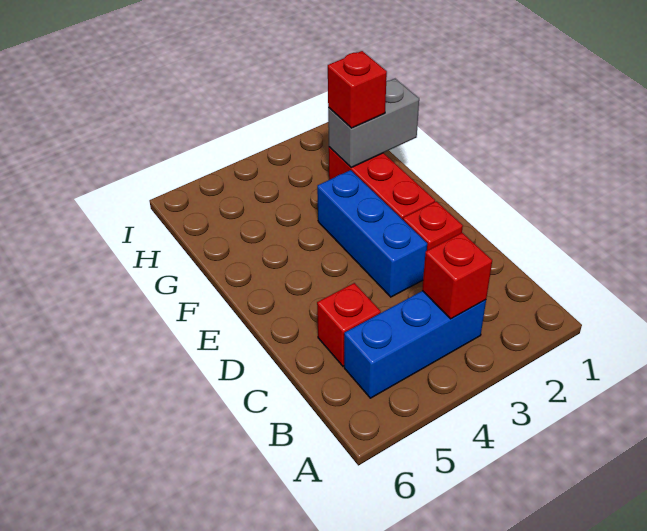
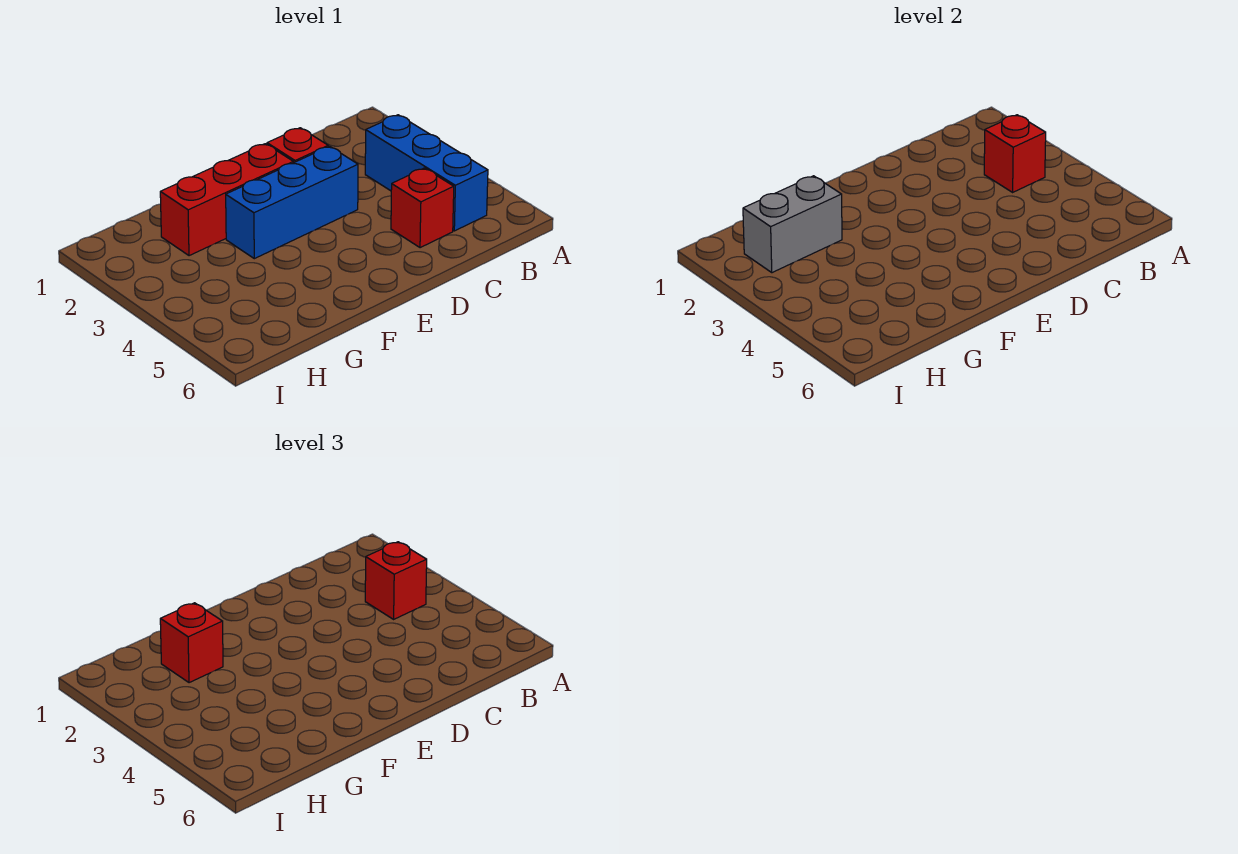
none -> red brick B3 level 3
grey brick G1:G2 level 2 -> grey brick G2:H2 level 2

